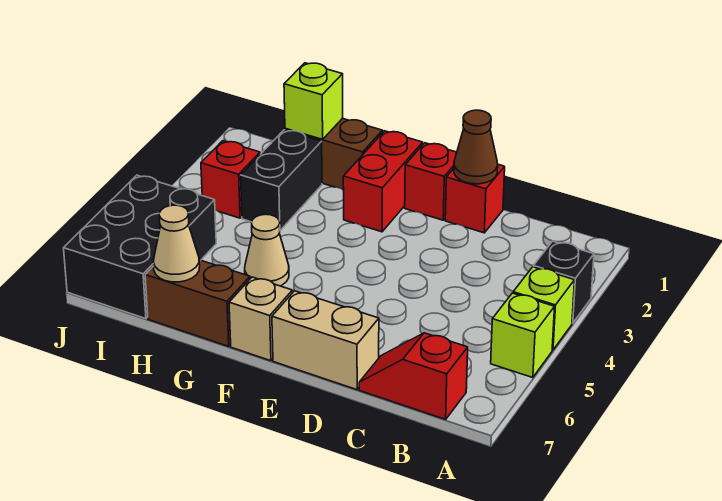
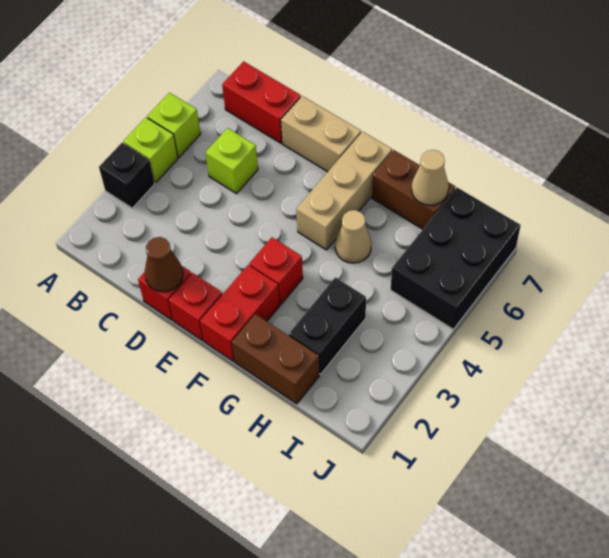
red slope B7:C7 level 1 top B -> red brick B7:C7 level 1
tan brick F7 level 1 -> tan brick F5:F7 level 1
lime brick H1 level 2 -> lime brick C5 level 1
red brick I3 level 1 -> red brick F3 level 1

